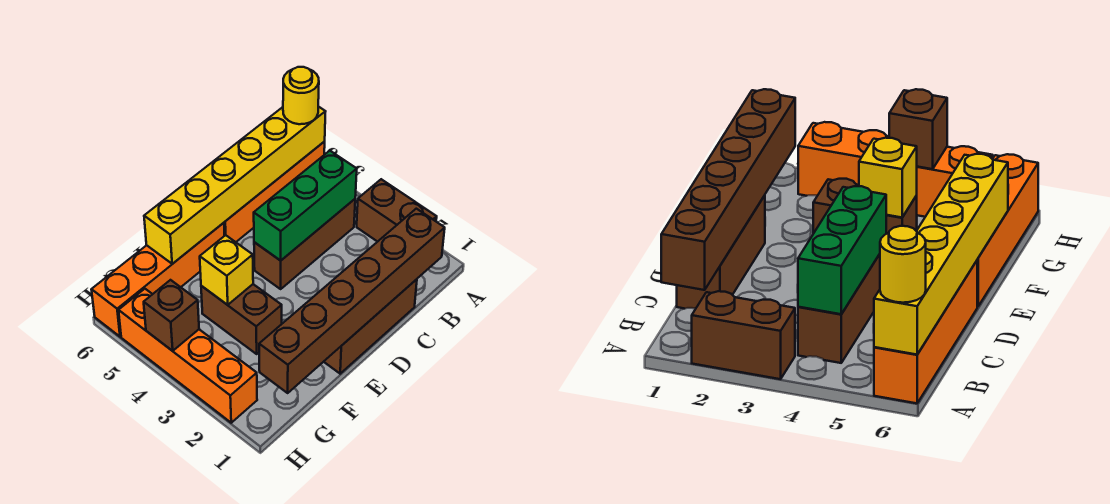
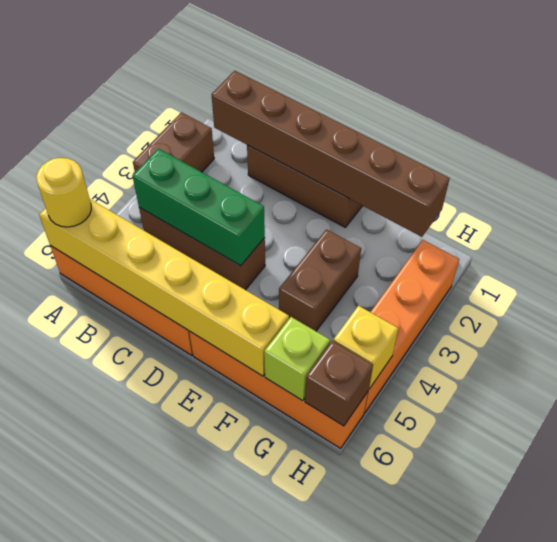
yellow brick F4 level 2 -> yellow brick H5 level 2
none -> lime brick G6 level 2
brown brick H4 level 2 -> brown brick H6 level 2

